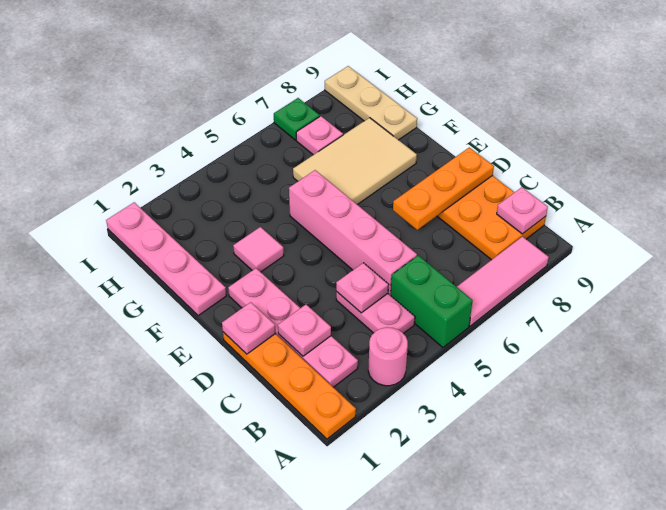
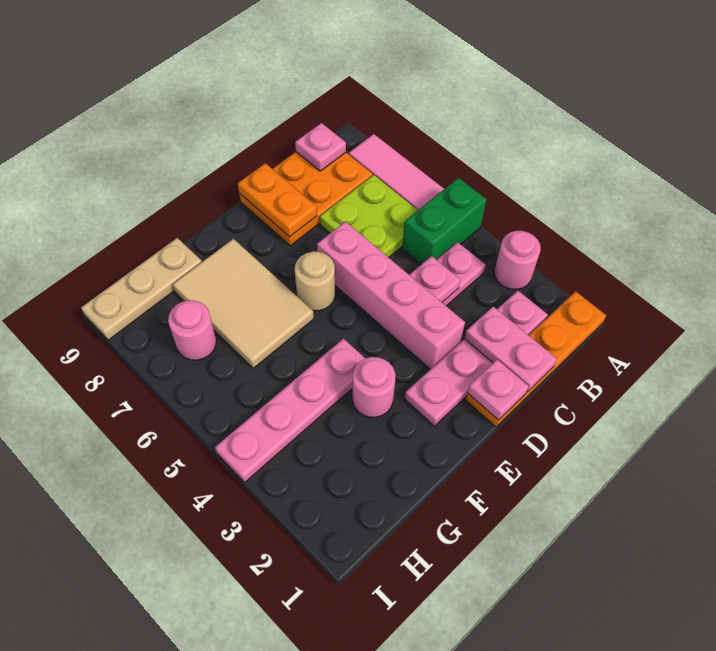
none -> lime plate B6:C7 level 1
pink plate C2 level 2 -> pink plate C1:C2 level 2
pink brick C5:F5 level 1 -> pink brick D3:D6 level 1
orange plate D7:D9 level 2 -> orange plate D8:D9 level 2
none -> tan round brick E6 level 1
pink plate F1:I1 level 1 -> pink plate F4:I4 level 1
pink tile F3 level 1 -> pink round brick F3 level 1
pink plate H7 level 1 -> pink round brick H7 level 1
green plate I7 level 1 -> none

